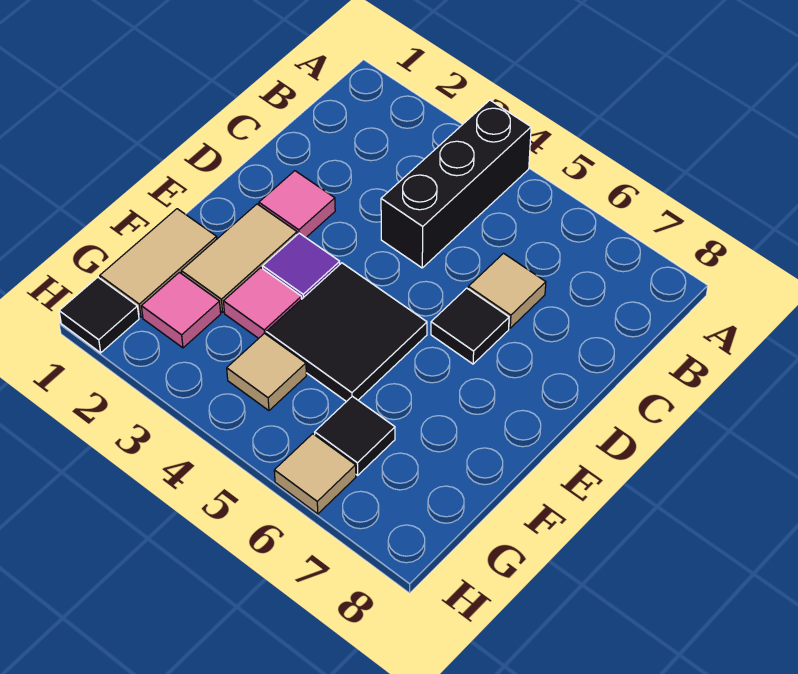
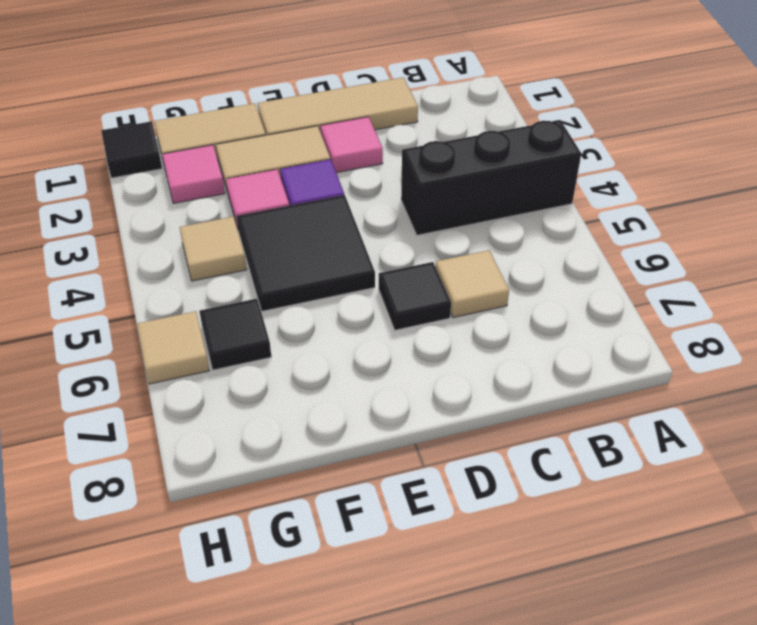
none -> tan tile C1:E1 level 1

